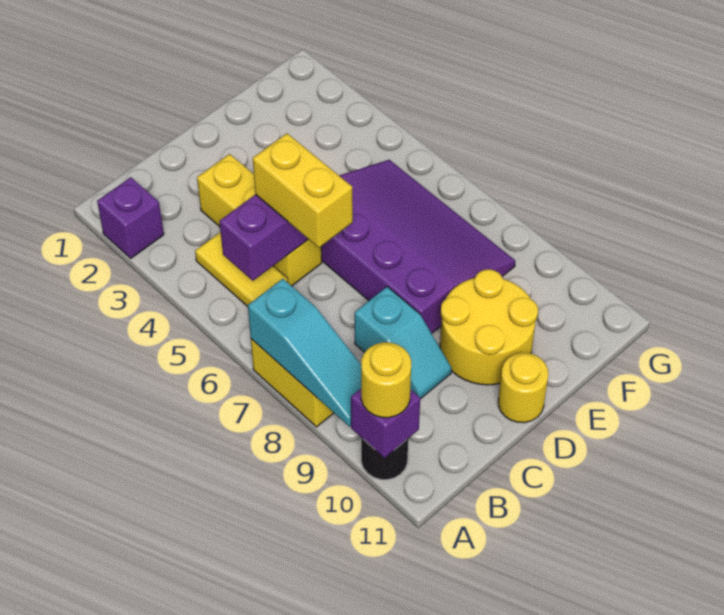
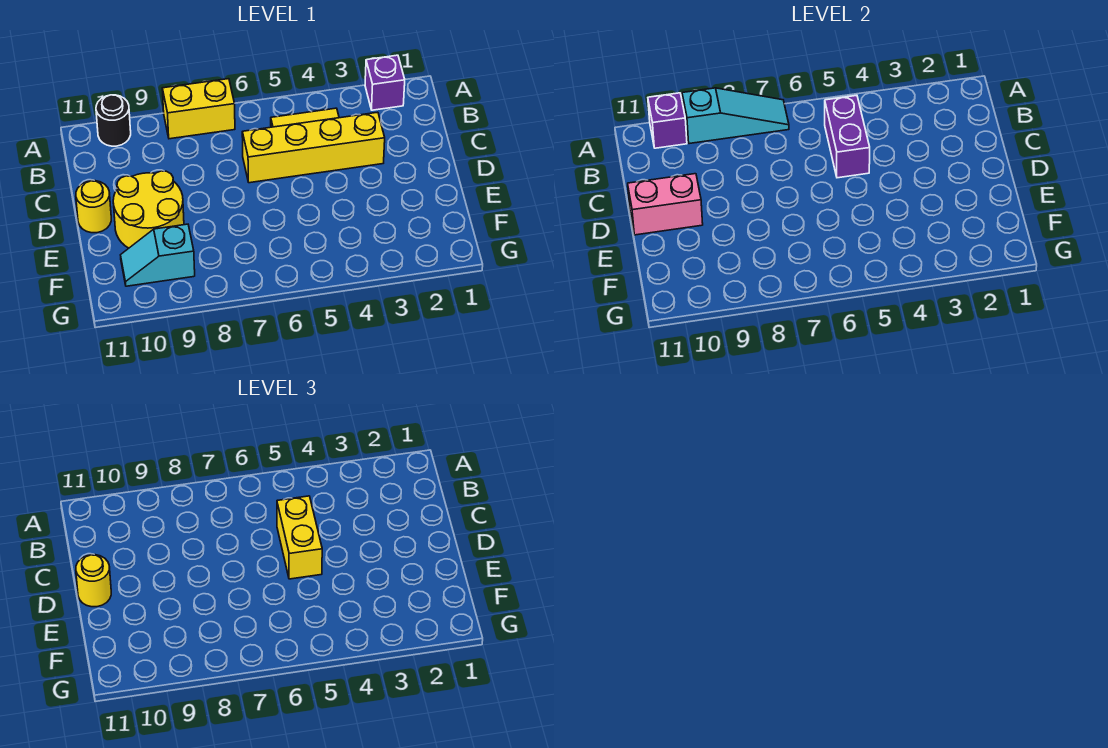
cyan slope A7:A9 level 2 top 7 -> cyan slope A7:A9 level 2 top 9
yellow round brick A10 level 3 -> yellow round brick D11 level 3
yellow brick C3:C5 level 1 -> yellow brick C3:C6 level 1
yellow brick C5:C6 level 3 -> yellow brick C5:D5 level 3
cyan slope C8:C9 level 1 top 8 -> cyan slope F9:F10 level 1 top 9
purple slope D5:F8 level 1 top D -> none
none -> pink brick D10:D11 level 2

